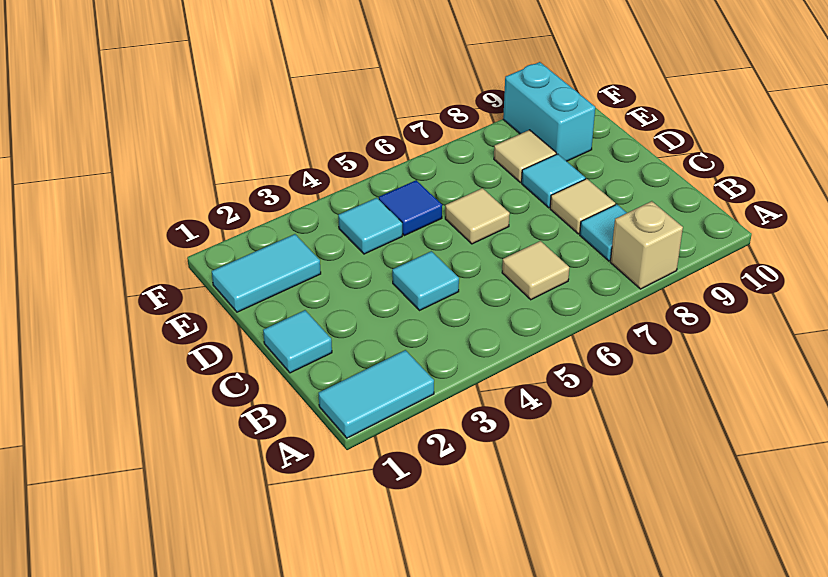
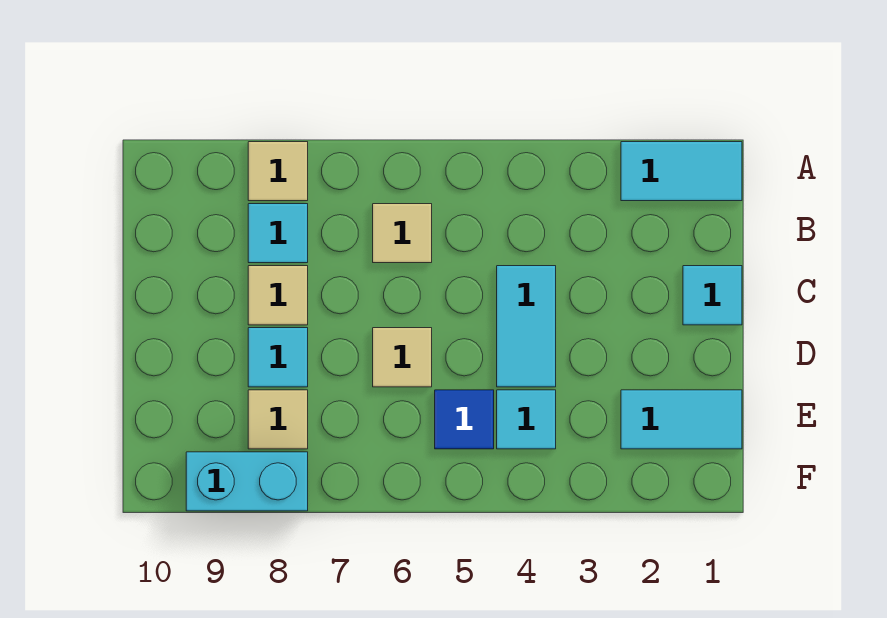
tan brick A8 level 1 -> tan tile A8 level 1
cyan tile C4 level 1 -> cyan tile C4:D4 level 1
cyan brick E9:F9 level 1 -> cyan brick F8:F9 level 1

